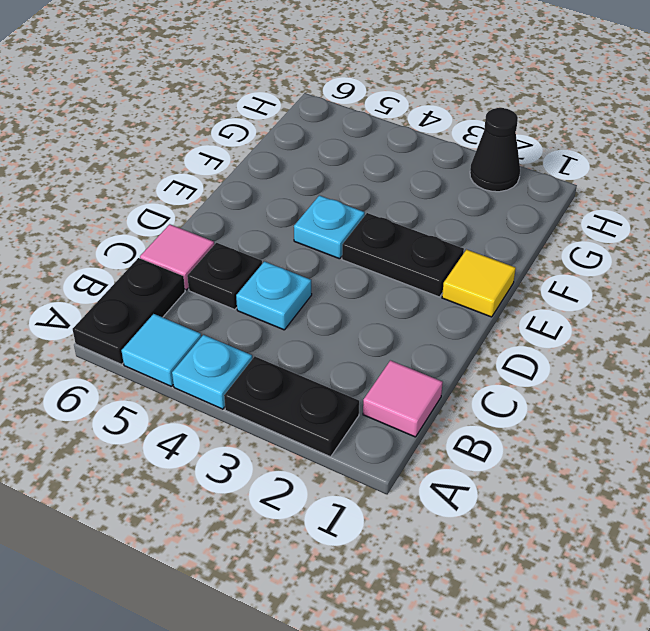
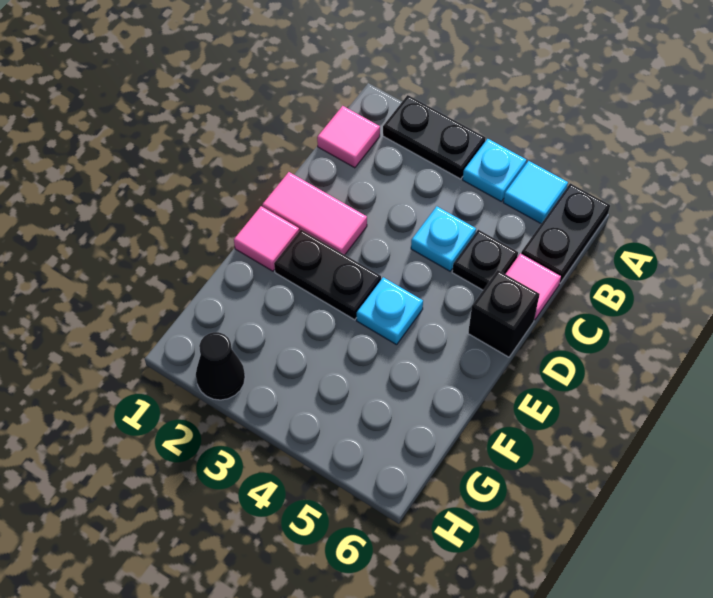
none -> pink tile D1:D2 level 1
none -> black brick D6 level 1
yellow tile E1 level 1 -> pink tile E1 level 1

